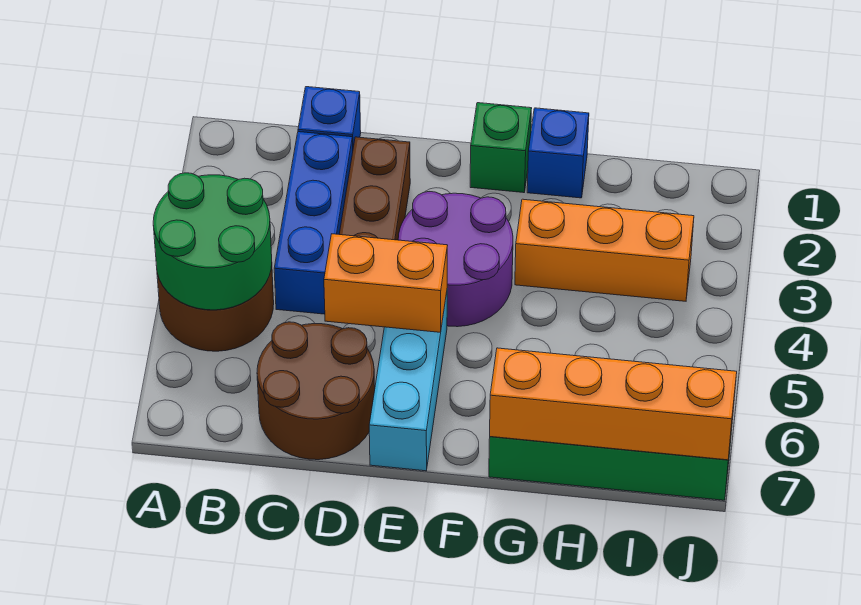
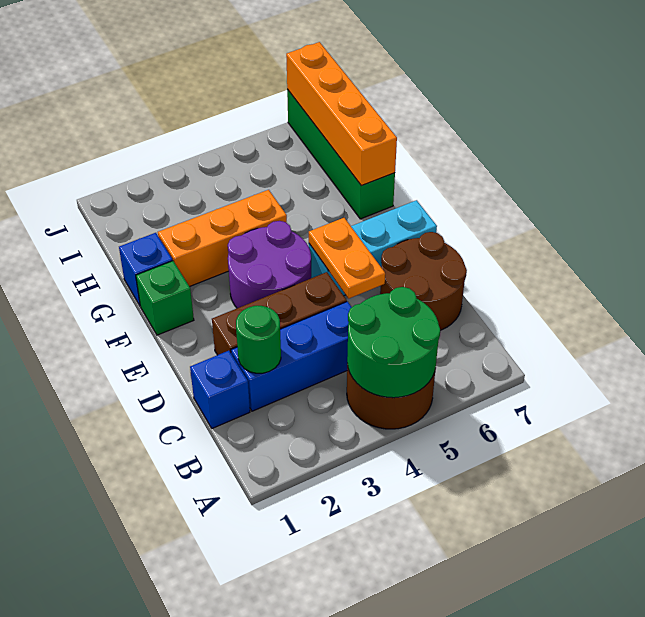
none -> green round brick C2 level 2
orange brick D5:E5 level 2 -> orange plate D5:E5 level 2
orange brick G3:I3 level 1 -> orange brick G2:G4 level 1

